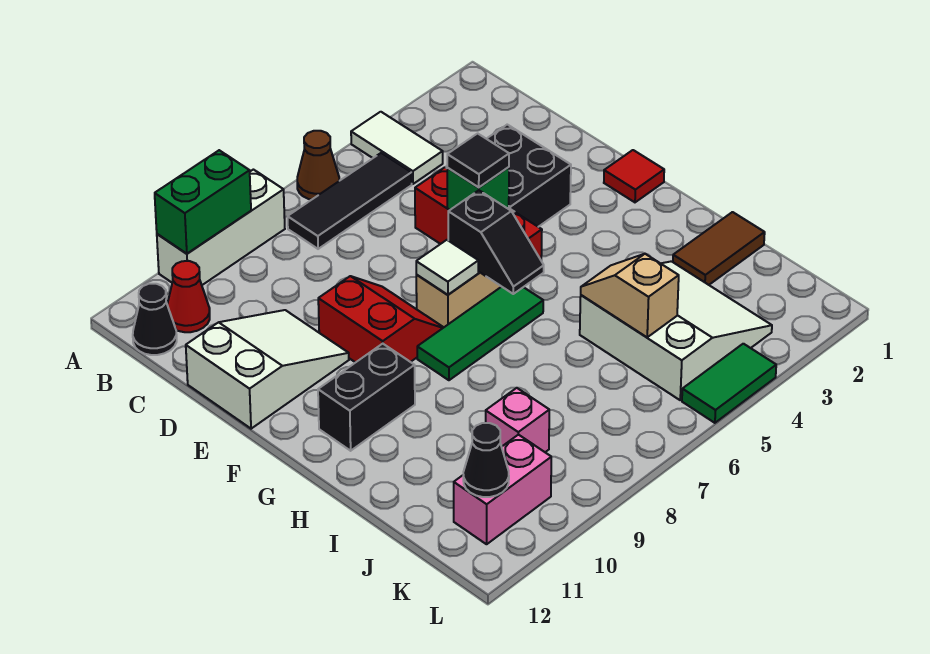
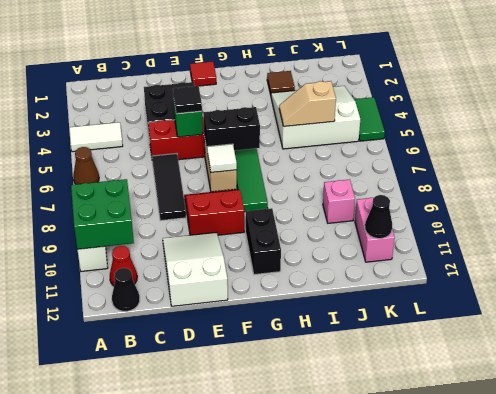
green brick A9:A10 level 2 -> green brick A9:B10 level 2
black tile B5:B7 level 1 -> black tile D6:D8 level 1
black slope F6:G6 level 2 top F -> black brick F6:G6 level 2
brown tile I1:I2 level 1 -> brown tile I2 level 1

